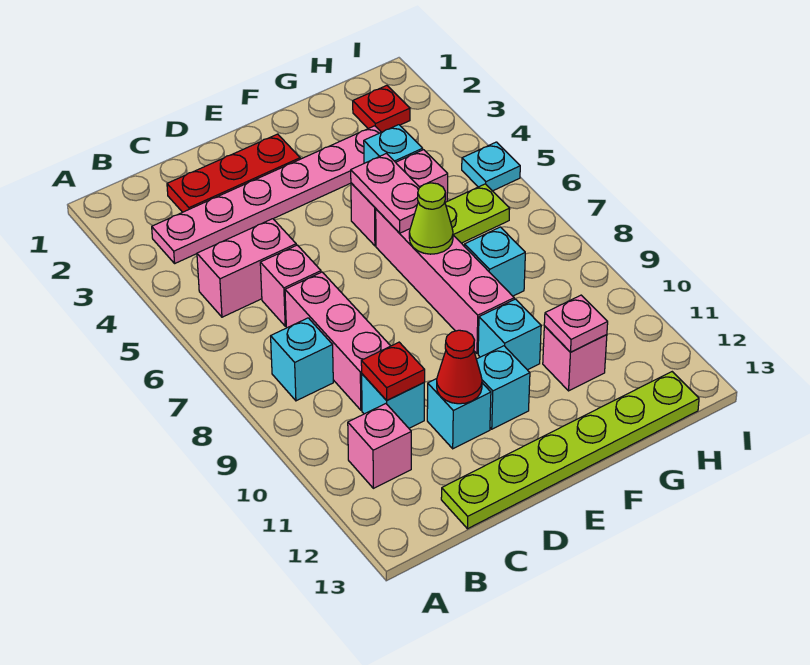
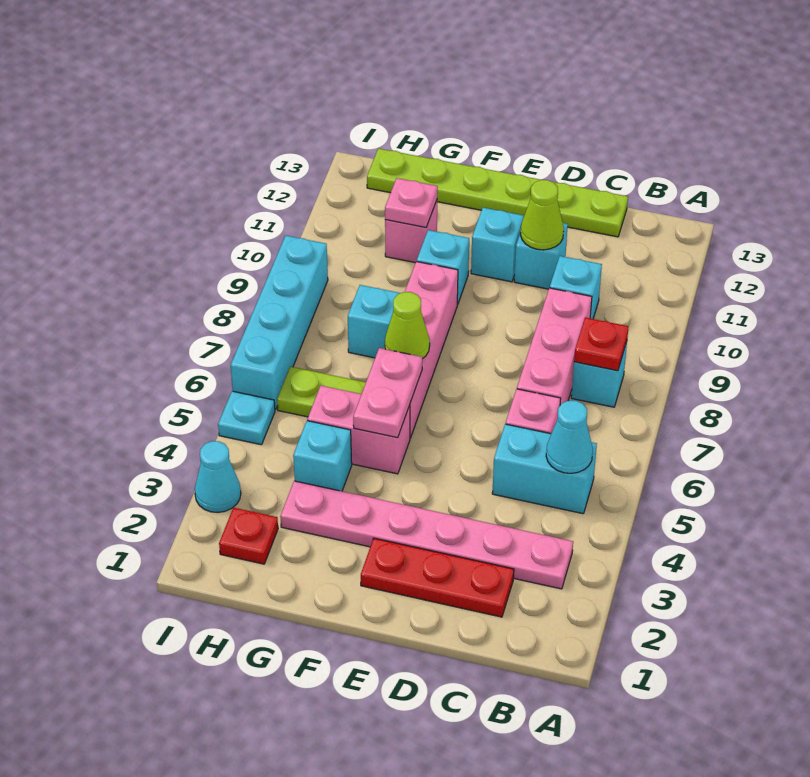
pink brick B5:C5 level 1 -> cyan brick B5:C5 level 1
none -> cyan cone B5 level 2
pink brick B11 level 1 -> none
red plate C10 level 2 -> red plate B8 level 2
red cone D11 level 2 -> lime cone D11 level 2
none -> cyan cone I3 level 1
none -> cyan brick I6:I9 level 1

